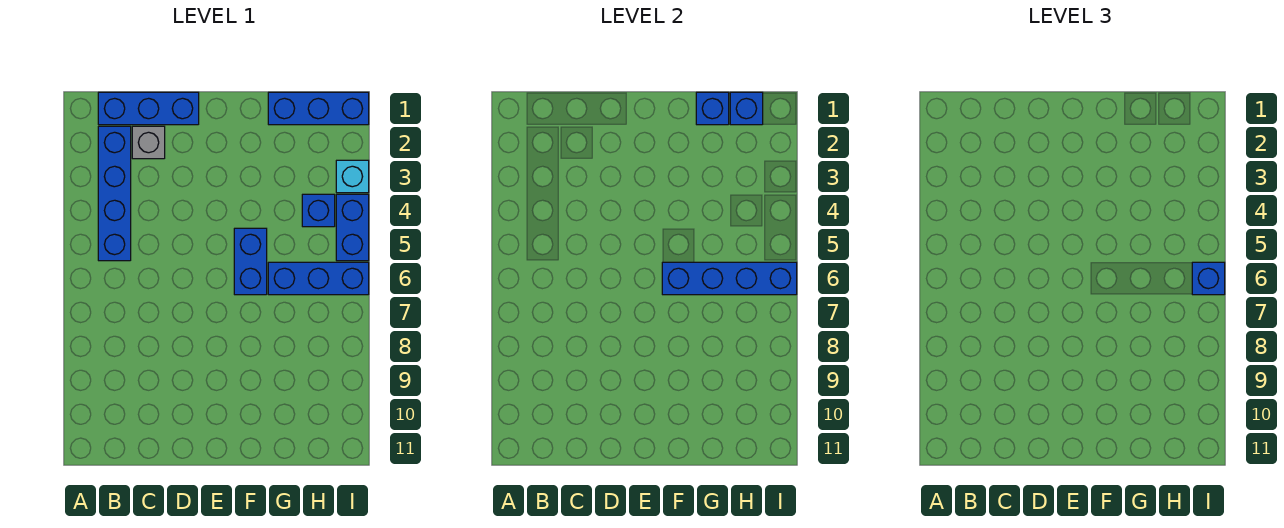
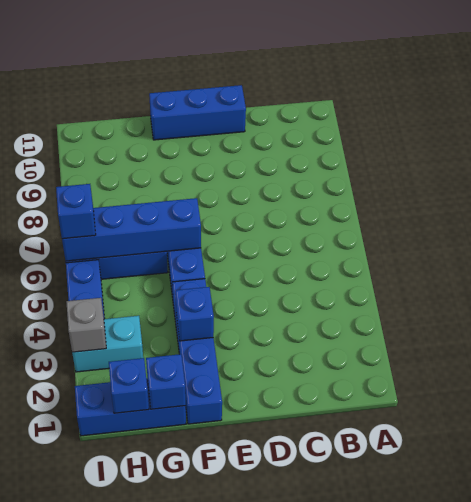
blue brick B1:D1 level 1 -> blue brick D11:F11 level 1
blue brick B2:B5 level 1 -> blue brick F1:F4 level 1
grey brick C2 level 1 -> grey brick I3 level 2
blue brick H4 level 1 -> blue brick F3 level 2
cyan brick I3 level 1 -> cyan brick H3:I3 level 1

